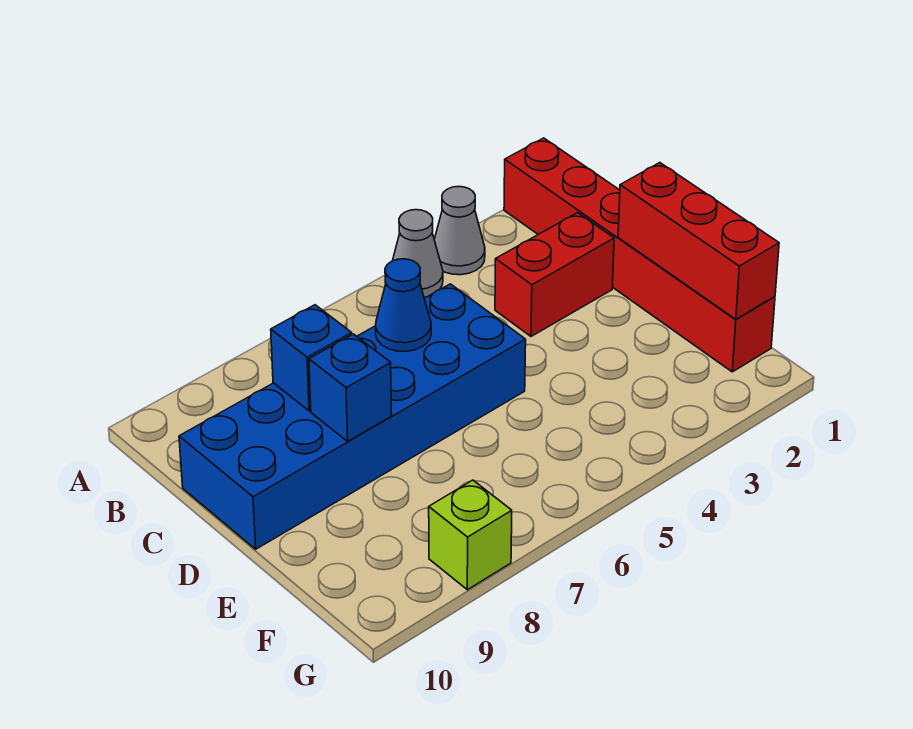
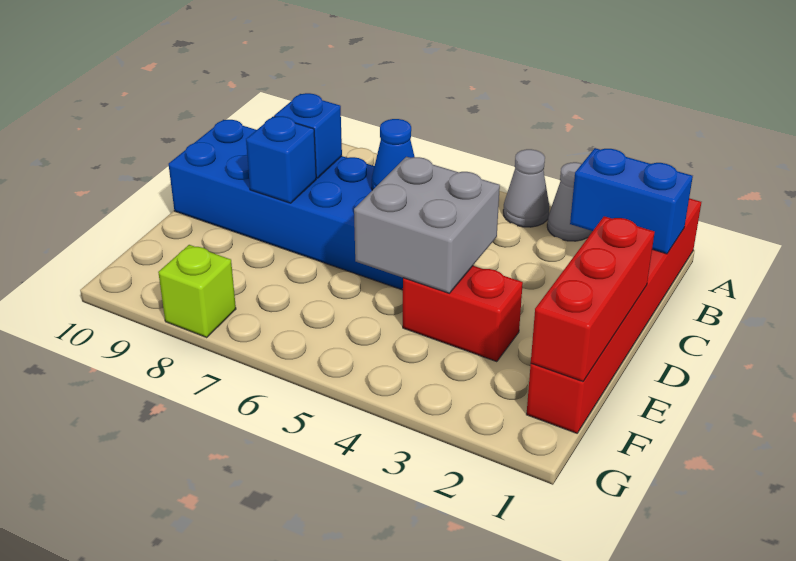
none -> blue brick B1:B2 level 2
red brick C2:C3 level 1 -> red brick E3:E4 level 1
none -> grey brick D4:E5 level 2

